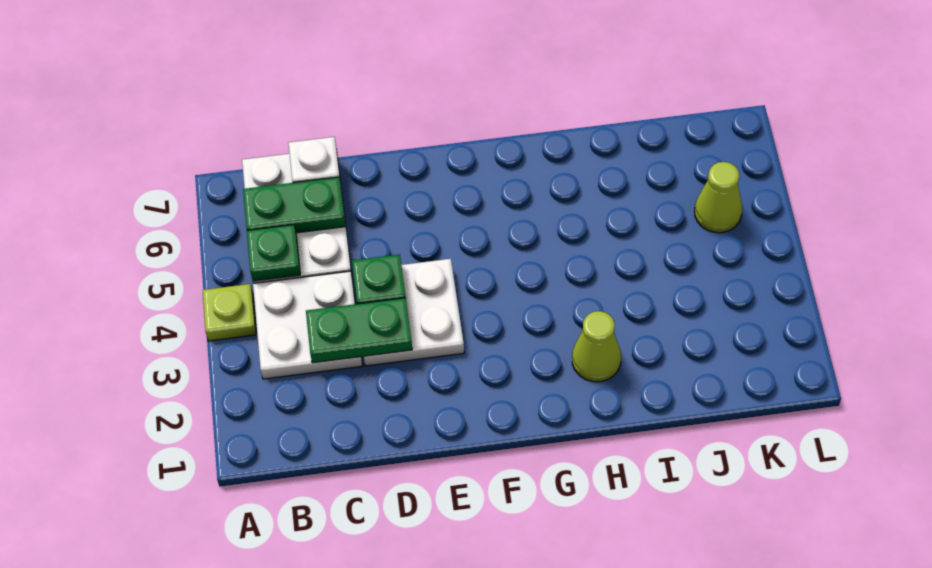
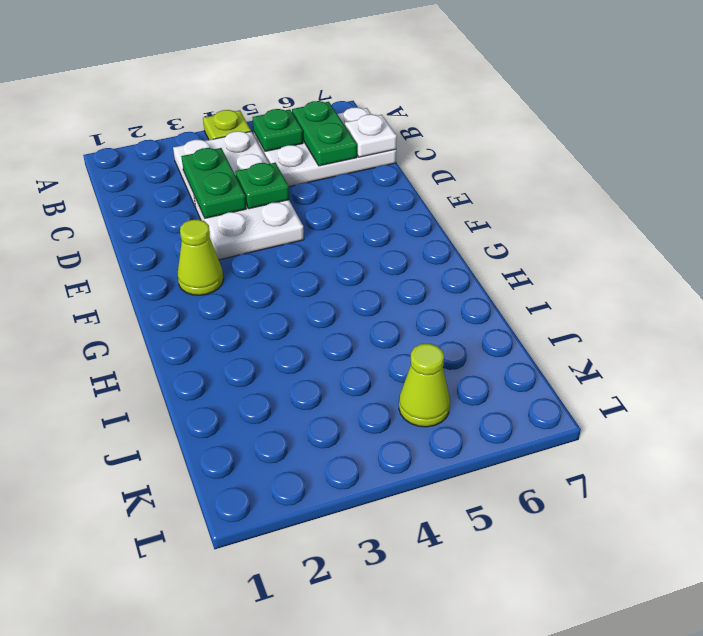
lime cone H2 level 1 -> lime cone F2 level 1

